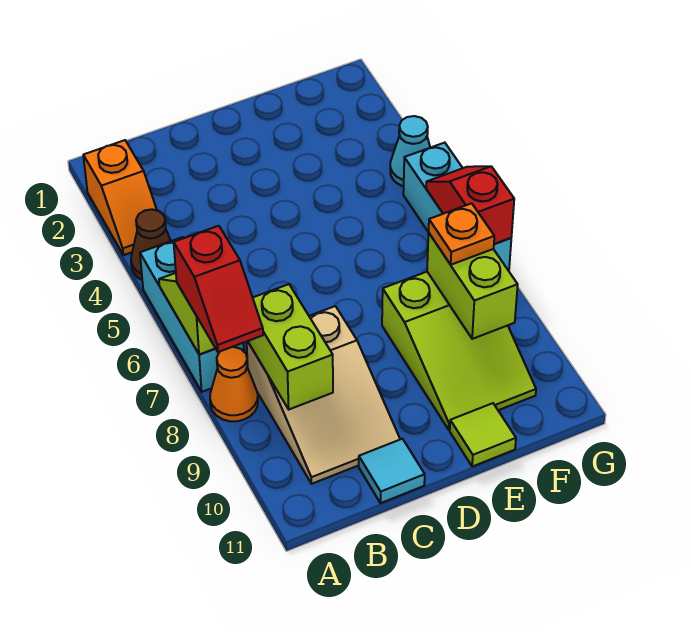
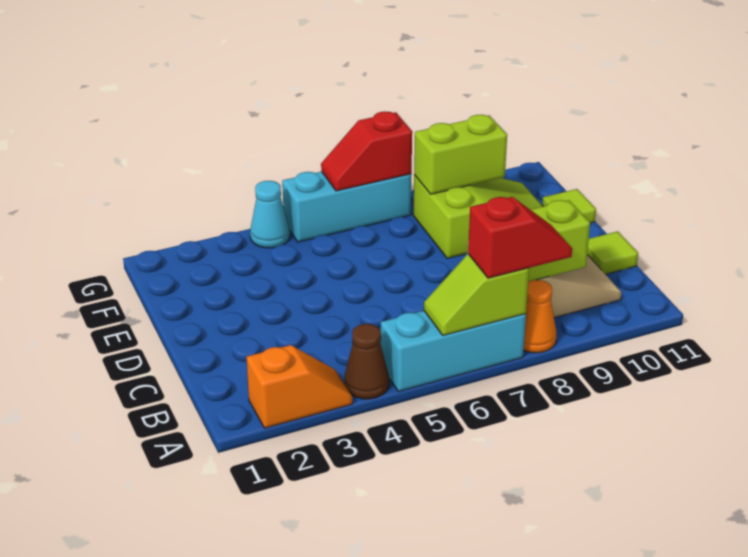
cyan tile C11 level 1 -> lime tile C11 level 1
orange plate F8 level 3 -> none

